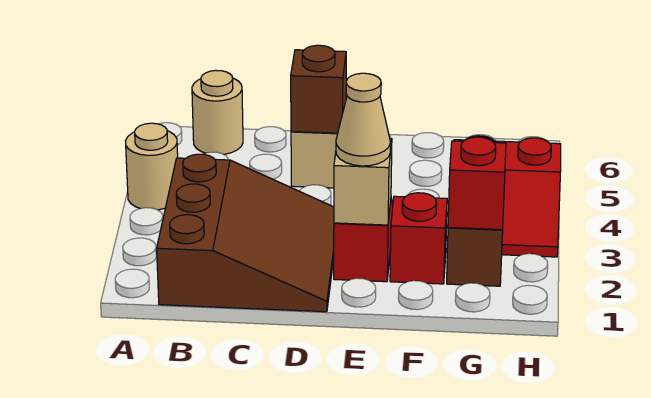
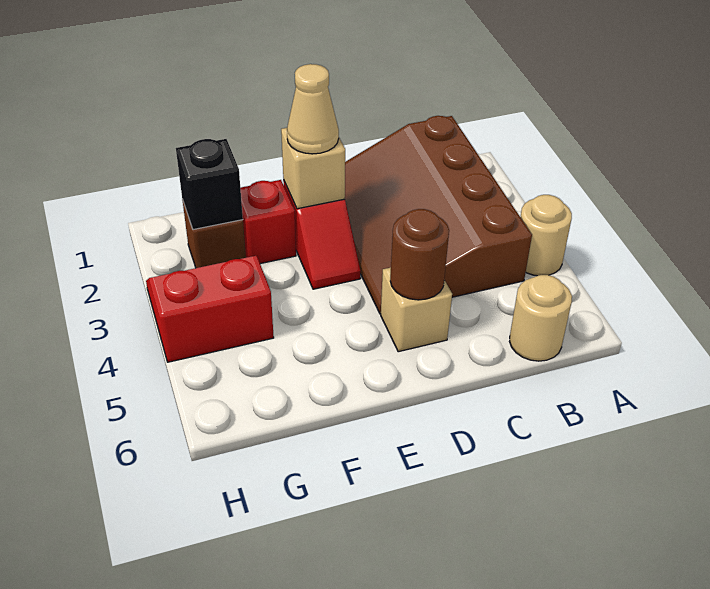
brown slope B1:D3 level 1 top B -> brown slope B1:D4 level 1 top B
brown brick D5 level 2 -> brown round brick D5 level 2
red brick G2 level 2 -> black brick G2 level 2

